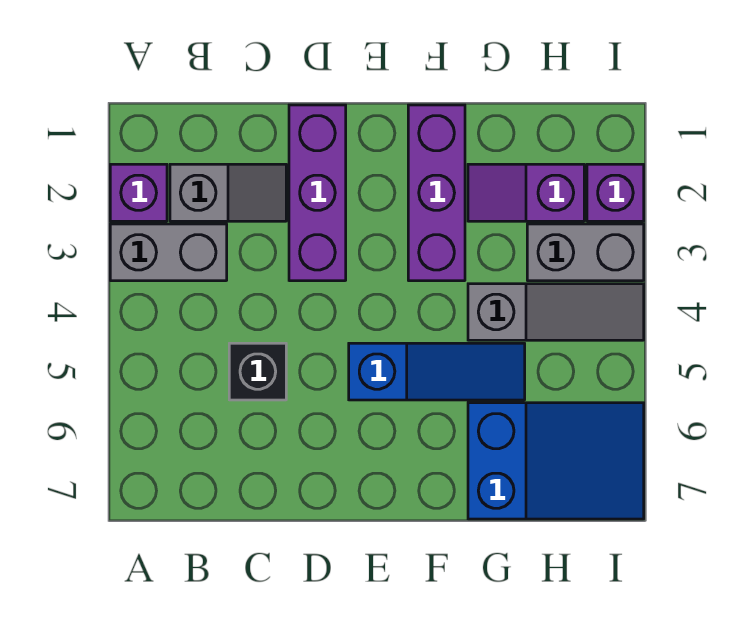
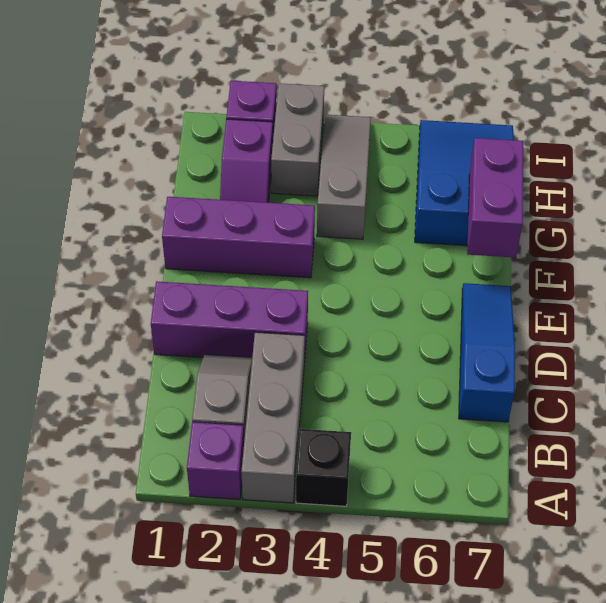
grey brick A3:B3 level 1 -> grey brick A3:C3 level 1
black brick C5 level 1 -> black brick A4 level 1
blue slope E5:G5 level 1 top E -> blue slope C7:E7 level 1 top C
none -> purple brick F7:G7 level 2

